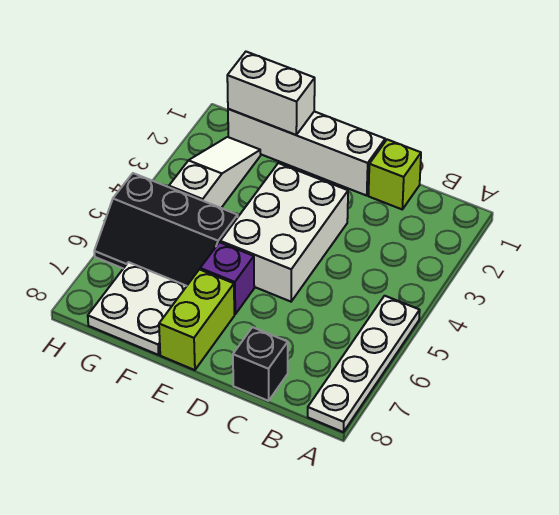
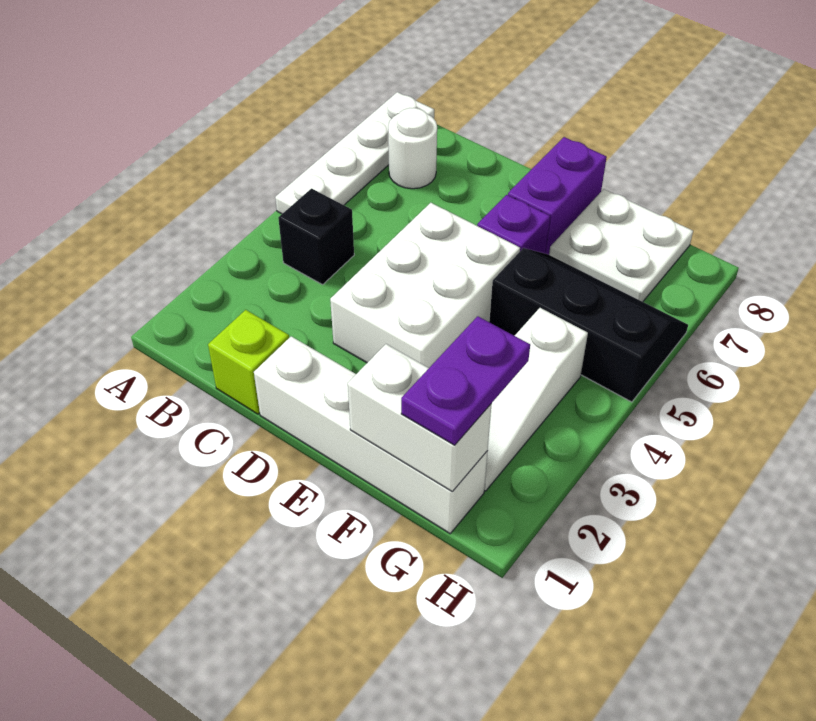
none -> white round brick B7 level 1
black brick C8 level 1 -> black brick B4 level 1
lime brick E7:E8 level 1 -> purple brick E7:E8 level 1
none -> purple plate G1:G2 level 3

